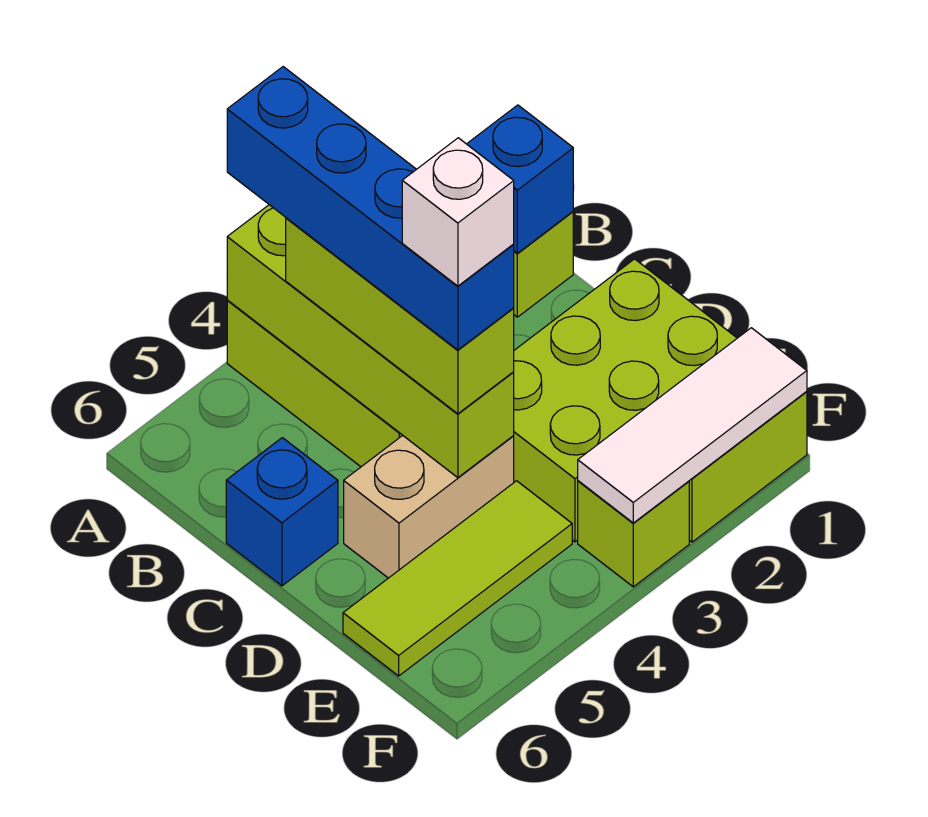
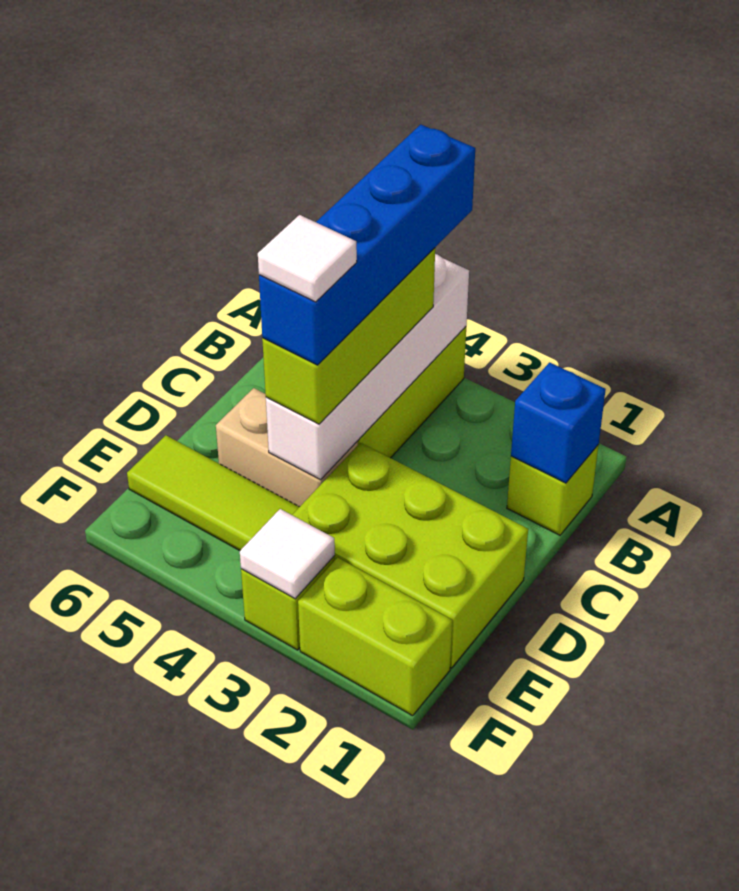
lime brick A4:D4 level 2 -> white brick A4:D4 level 2
blue brick C6 level 1 -> none
white brick D4 level 5 -> white tile D4 level 5
white tile F1:F3 level 2 -> white tile F3 level 2

